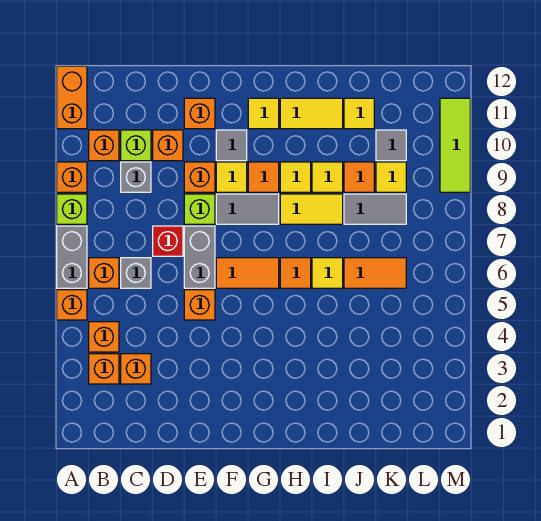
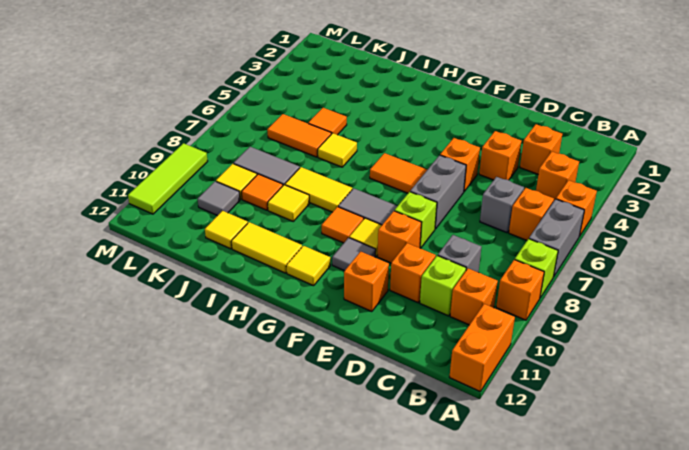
orange brick B3 level 1 -> orange brick D4 level 1
red brick D7 level 1 -> none
orange tile H6 level 1 -> orange tile J5 level 1
yellow tile H9 level 1 -> none

